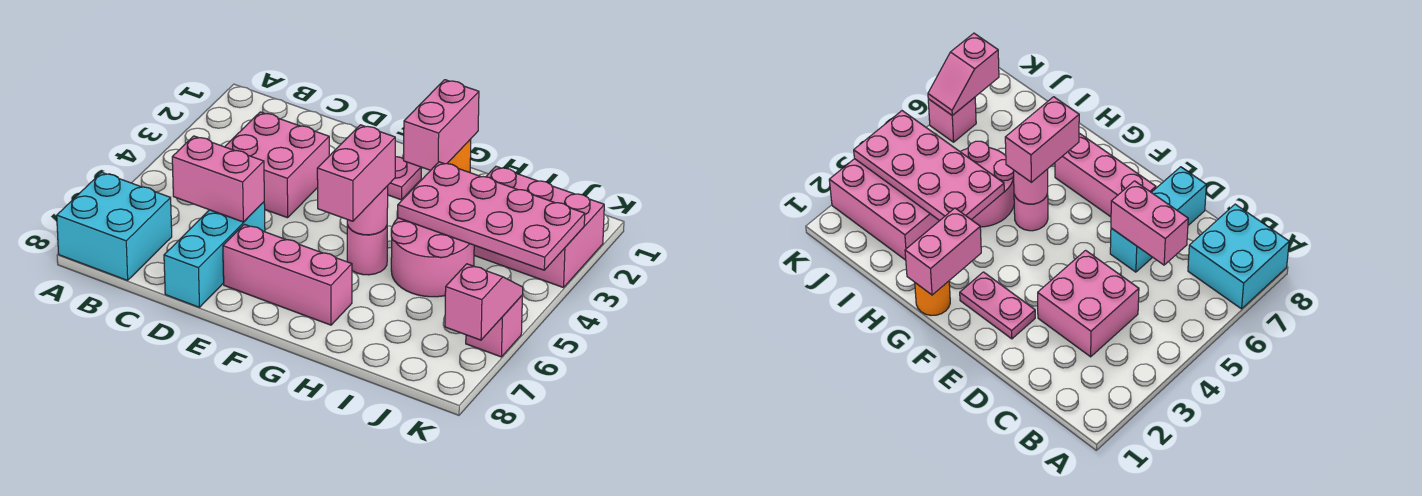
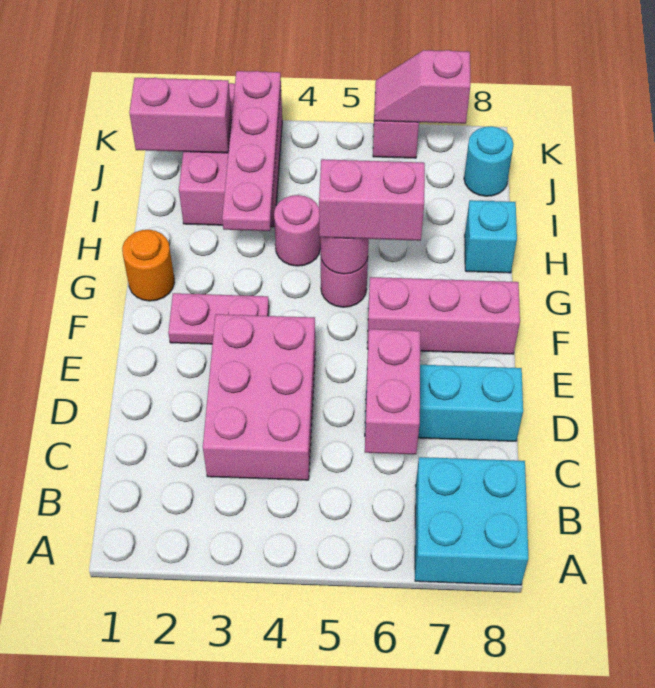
pink brick C3:D4 level 1 -> pink brick C3:E4 level 1
pink plate E2:F2 level 1 -> pink plate F2:F3 level 1
pink brick E7:G7 level 1 -> pink brick F6:F8 level 1
pink brick G1:G2 level 2 -> pink brick J1:J2 level 2
pink plate H3:K4 level 2 -> pink plate H3:K3 level 2
pink round brick H4:I5 level 1 -> pink round brick H4 level 1
none -> cyan brick H8 level 1
none -> cyan round brick J8 level 1

